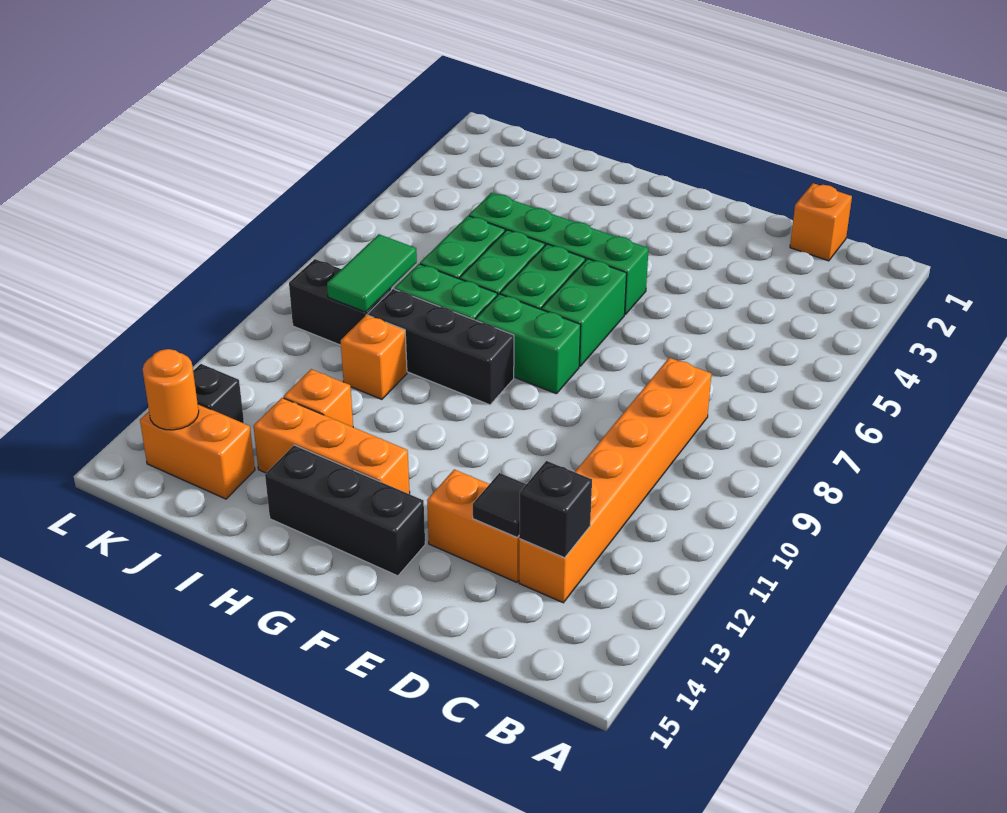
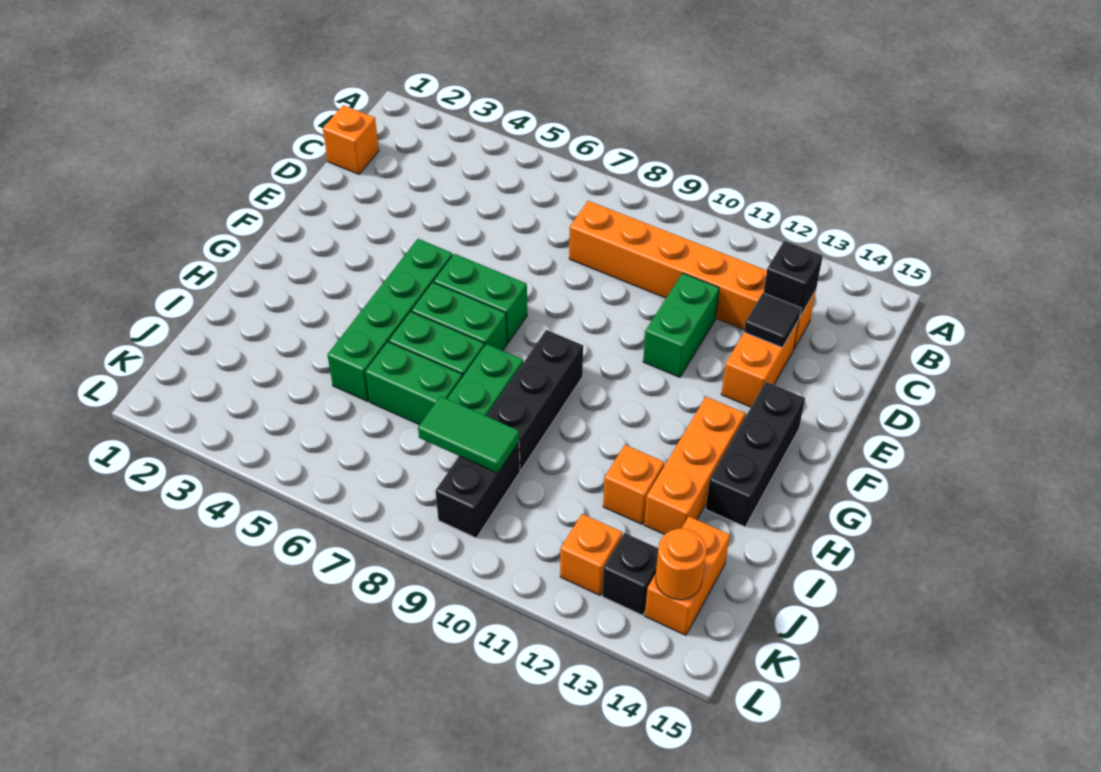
green brick F8:G8 level 1 -> green brick D11:E11 level 1
orange brick I10 level 1 -> orange brick K12 level 1

